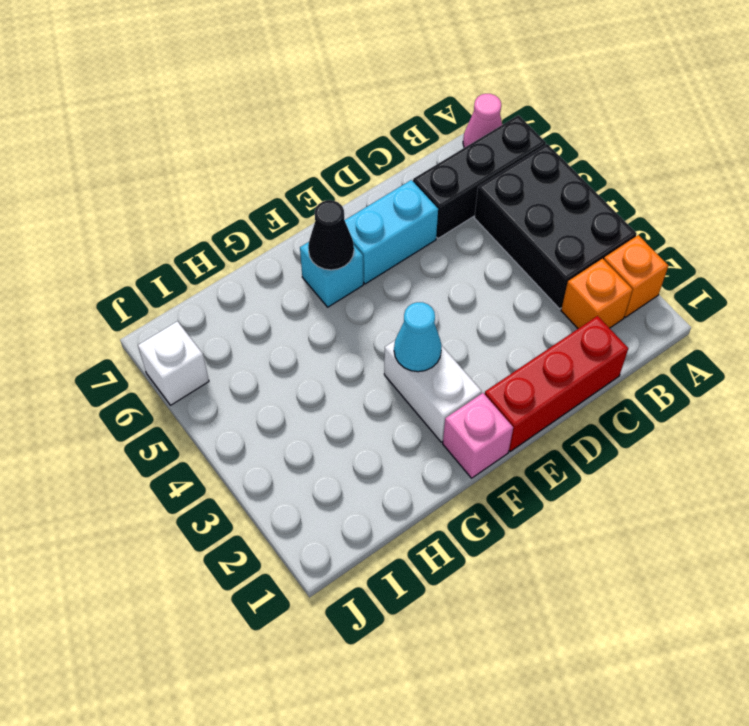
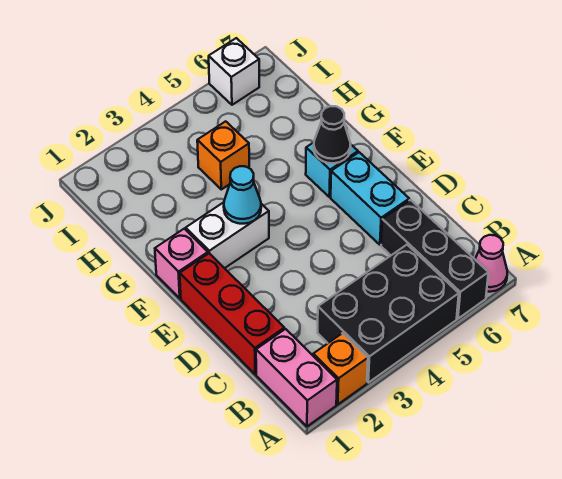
none -> pink brick A1:B1 level 1
orange brick B2 level 1 -> orange brick H4 level 1

